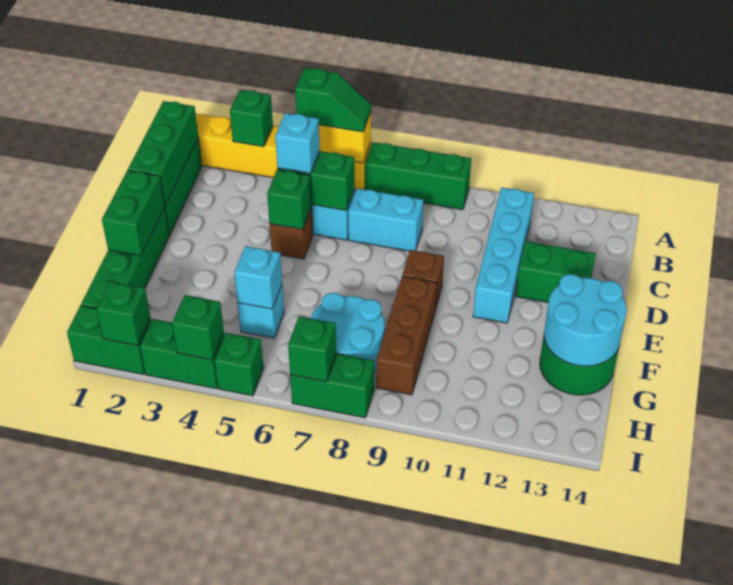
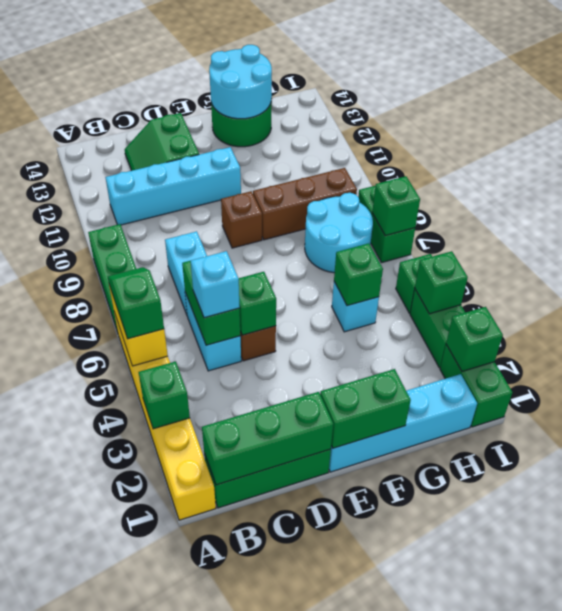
green brick E1:H1 level 1 -> cyan brick E1:H1 level 1
cyan brick G5 level 2 -> green brick G5 level 2

